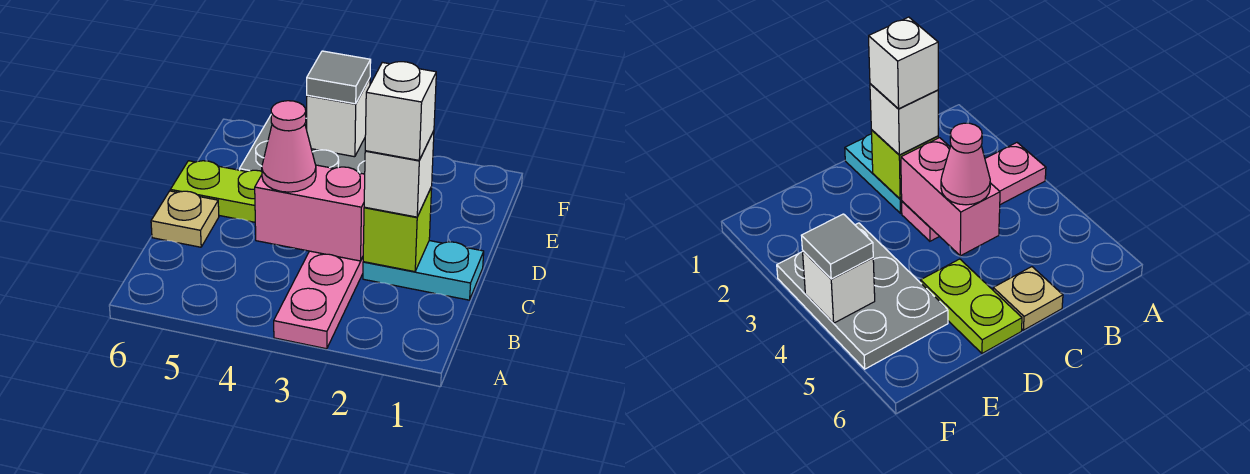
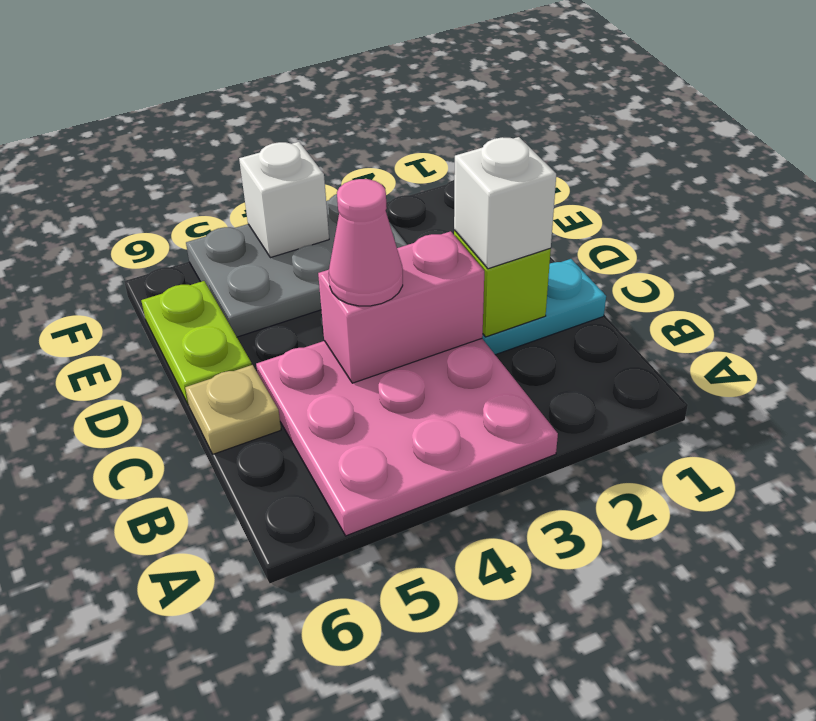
pink plate A3:C3 level 1 -> pink plate A3:C5 level 1
white brick C2 level 4 -> none
lime plate D5:D6 level 1 -> lime plate D6:E6 level 1
grey tile F4 level 3 -> none

